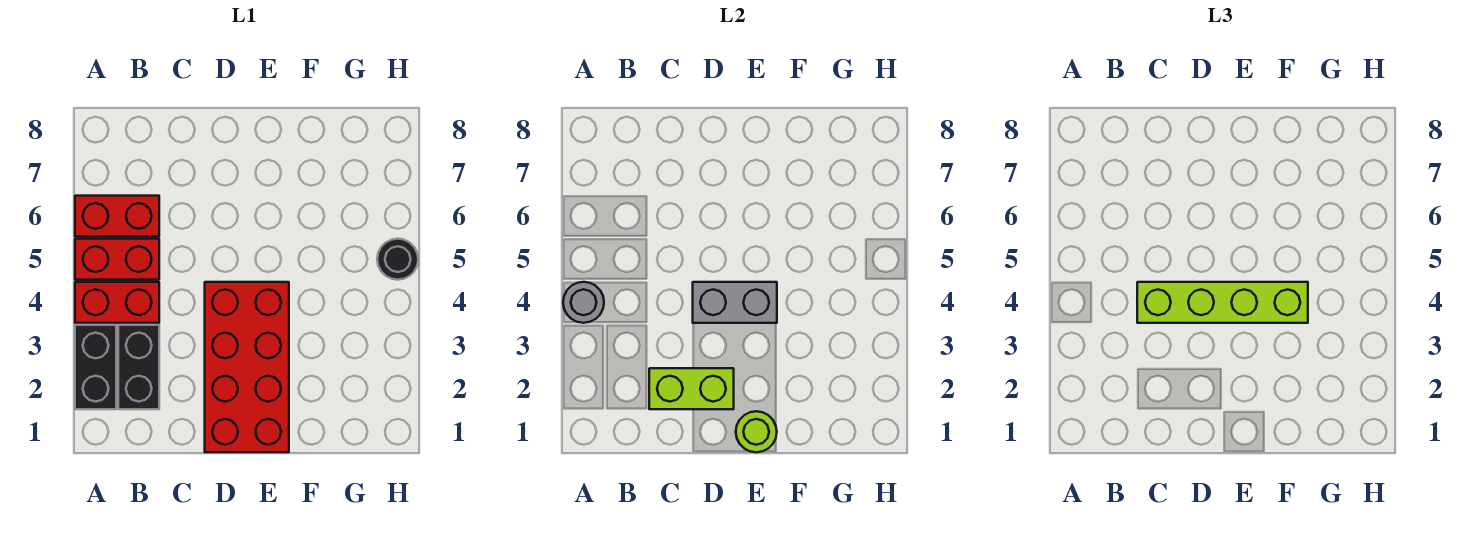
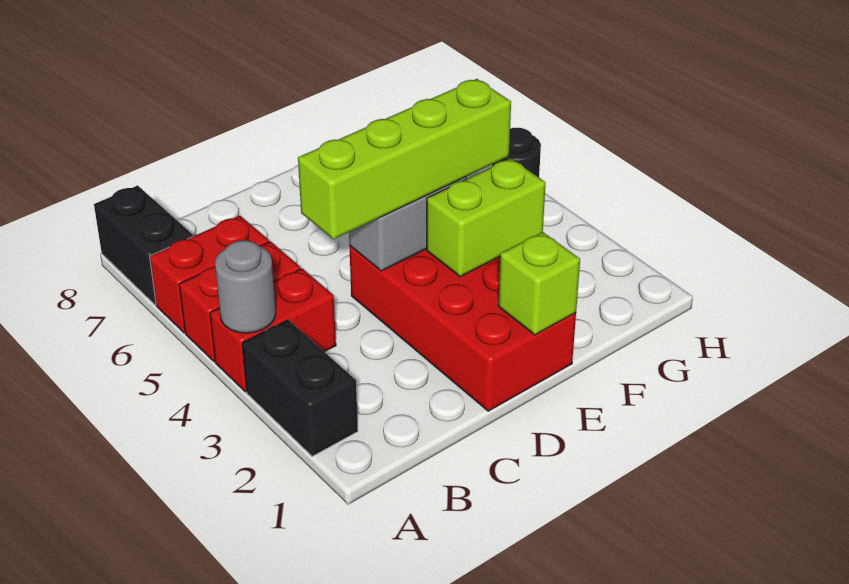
black brick B2:B3 level 1 -> black brick A7:A8 level 1
lime brick C2:D2 level 2 -> lime brick E3:F3 level 2
lime round brick E1 level 2 -> lime brick E1 level 2

